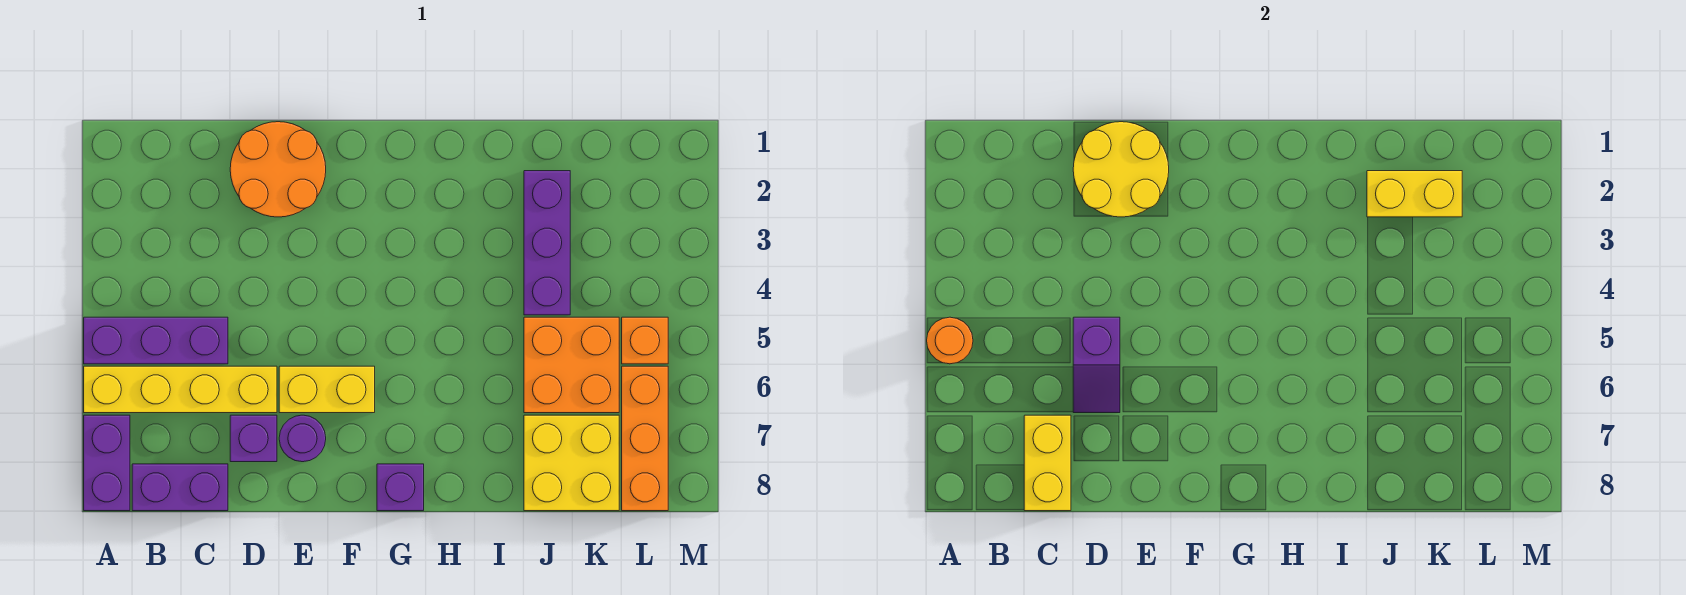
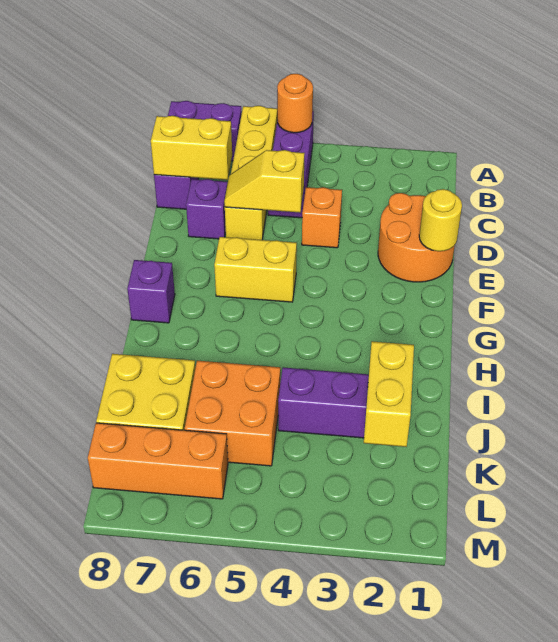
yellow round brick D1:E2 level 2 -> yellow round brick E1 level 2
purple slope D5:D6 level 2 top 5 -> yellow slope D5:D6 level 2 top 5
yellow brick E6:F6 level 1 -> yellow brick F5:F6 level 1
purple round brick E7 level 1 -> none
orange brick L5 level 1 -> orange brick D4 level 1

